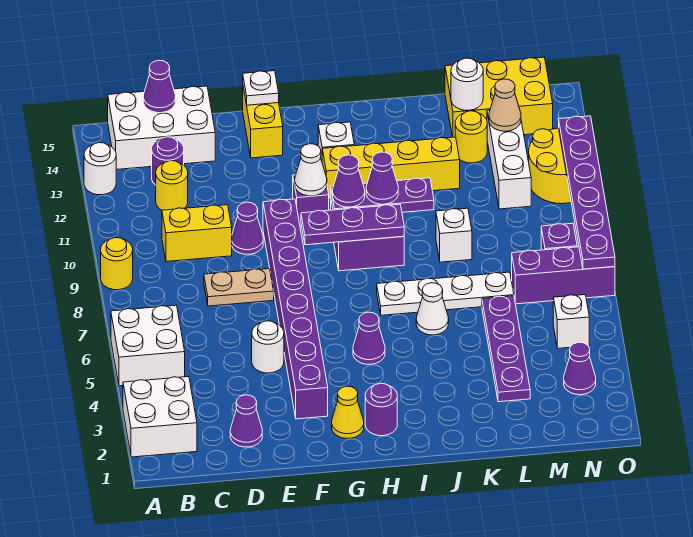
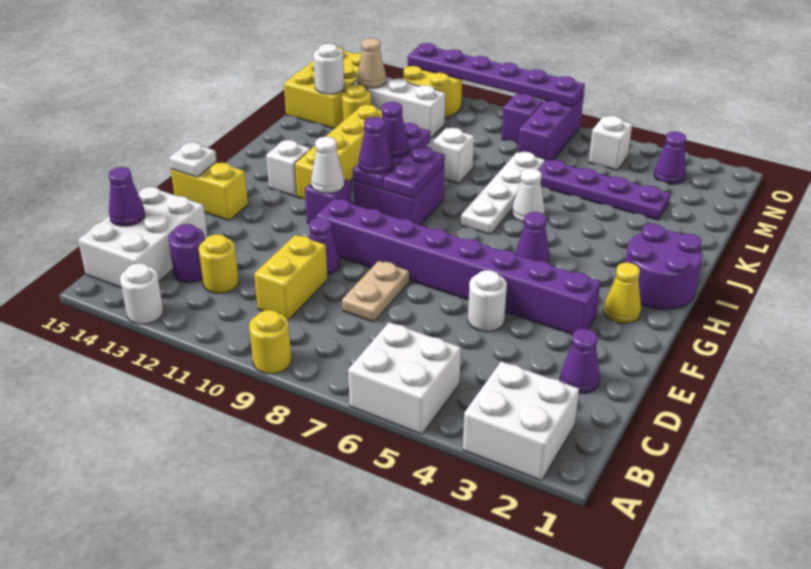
purple plate G9:I9 level 2 -> purple plate H9:I9 level 2
purple round brick H2 level 1 -> purple round brick H1:I2 level 1

